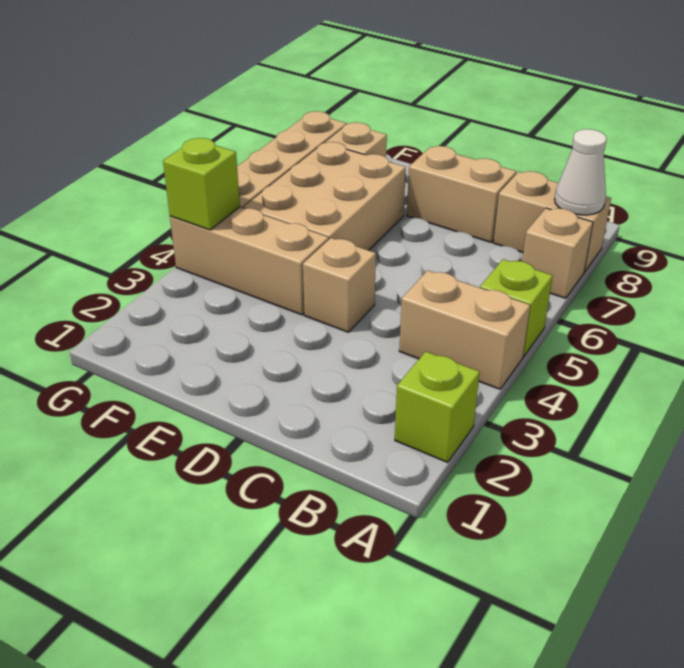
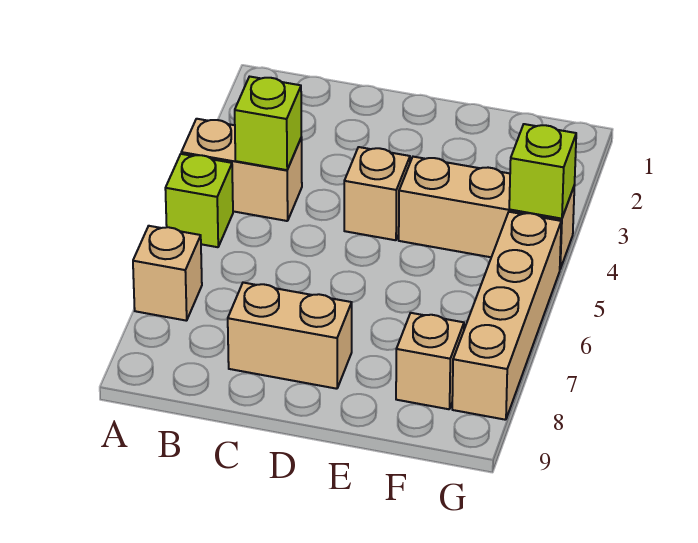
lime brick A2 level 1 -> lime brick B4 level 2
tan brick A8:B8 level 1 -> none
white cone A8 level 2 -> none
tan brick E5:F7 level 1 -> none

